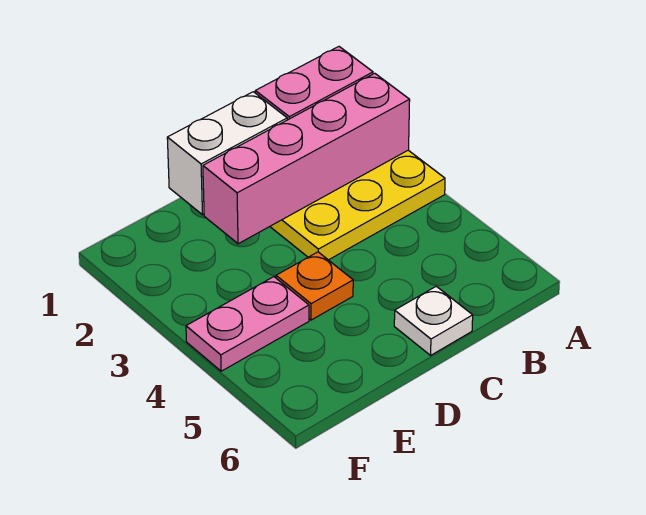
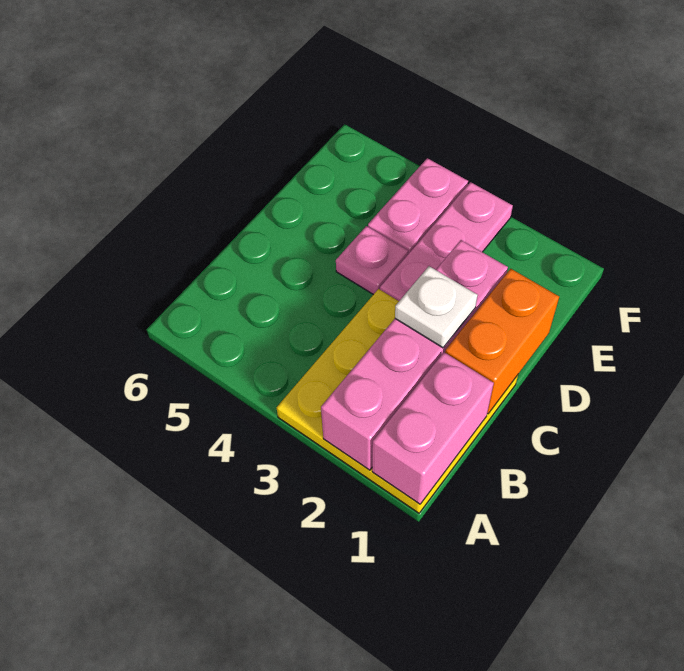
white brick C1:D1 level 2 -> orange brick C1:D1 level 2
white plate C6 level 1 -> white plate C2 level 3
none -> pink plate D3:F3 level 1
orange plate D4 level 1 -> pink plate D4 level 1

